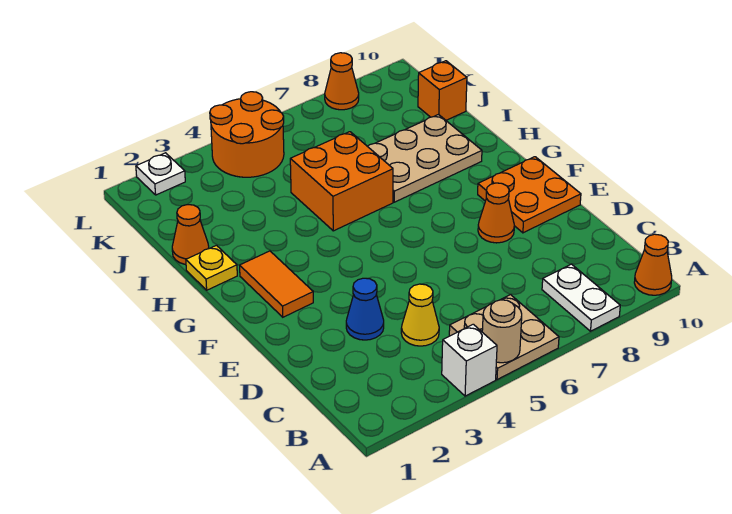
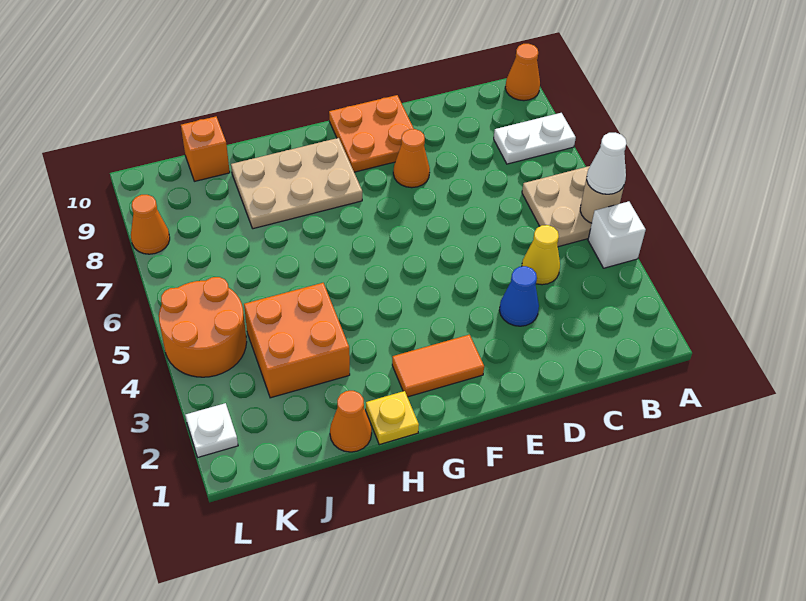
none -> white cone A5 level 3
orange brick H5:I6 level 1 -> orange brick I3:J4 level 1
tan plate H7:I9 level 1 -> tan plate G8:I9 level 1

